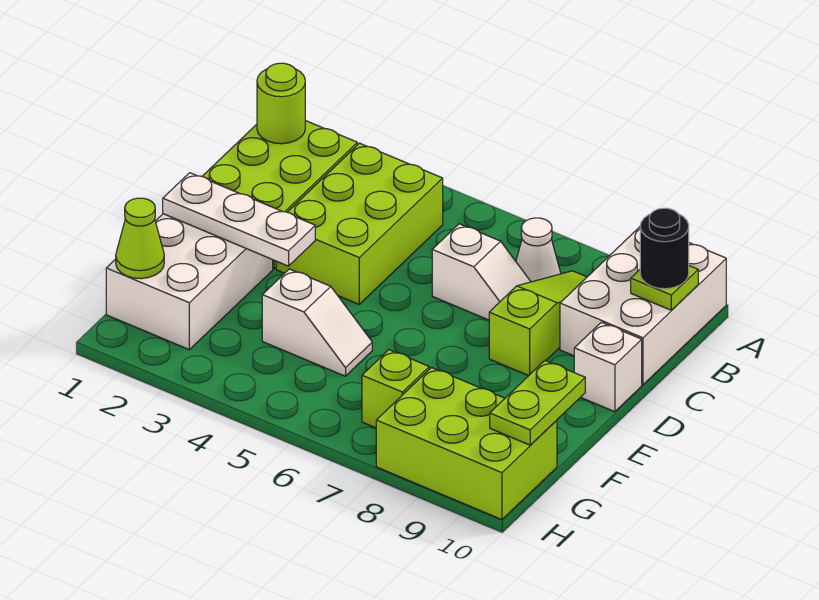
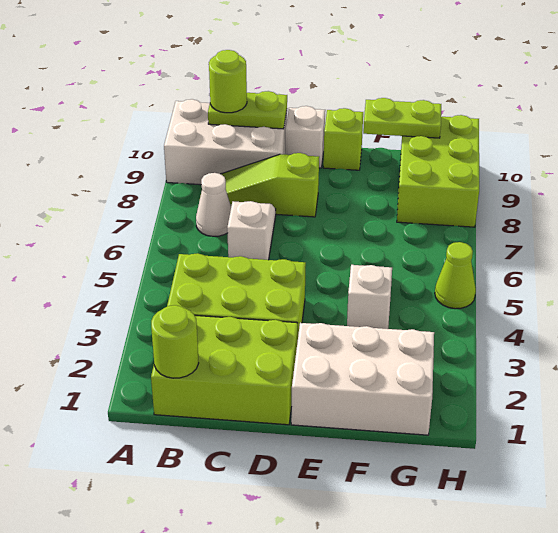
lime plate B10 level 2 -> lime plate B10:C10 level 2
black round brick B10 level 3 -> lime round brick B10 level 3
white plate E1:E3 level 2 -> none
lime cone G1 level 2 -> lime cone H5 level 1
lime brick G7 level 1 -> lime brick E10 level 1

